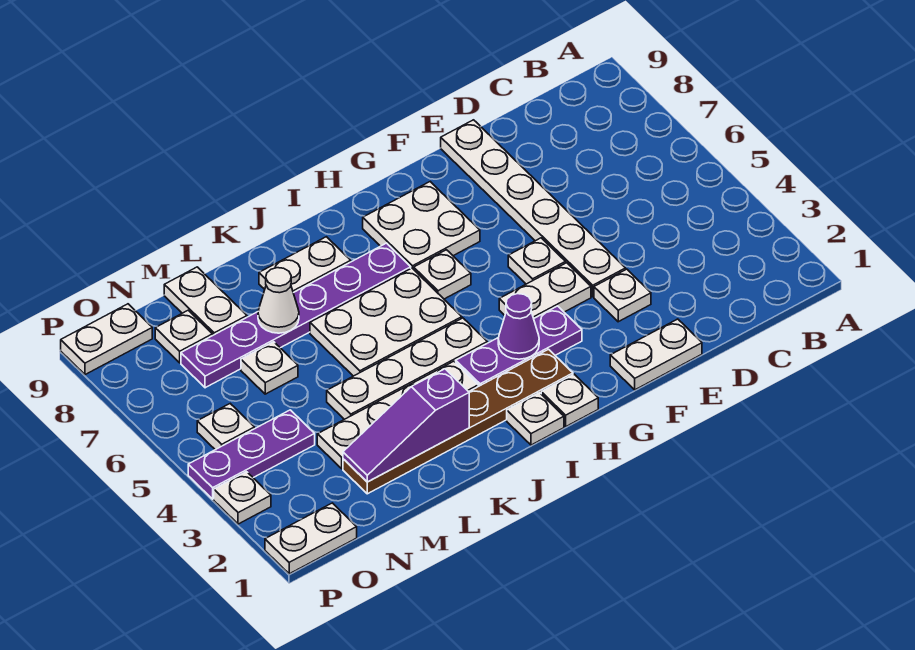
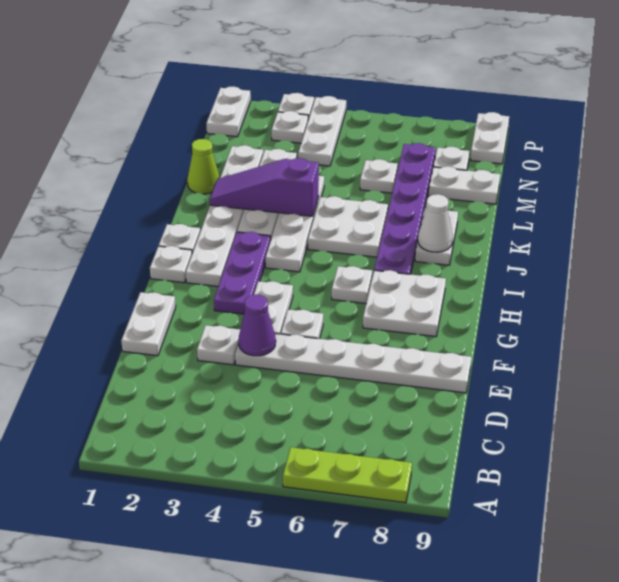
none -> lime plate A6:A8 level 1
brown plate H2:M2 level 1 -> white plate H2:M2 level 1
purple cone H3 level 2 -> purple cone E4 level 2
white plate I5:K6 level 1 -> white plate J5:K6 level 1
purple slope K2:M2 level 2 top K -> purple slope K2:K4 level 2 top 4
none -> lime cone L1 level 1
white cone L7 level 2 -> white cone J8 level 2
purple plate N4:P4 level 1 -> white plate N4:P4 level 1
white plate O5 level 1 -> white plate O3 level 1

